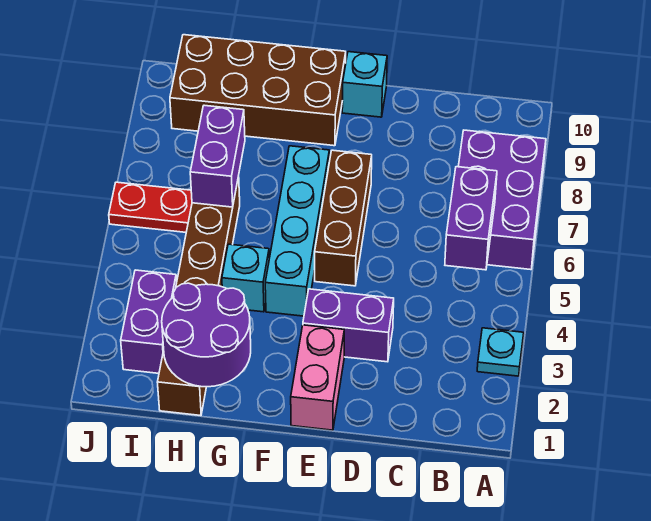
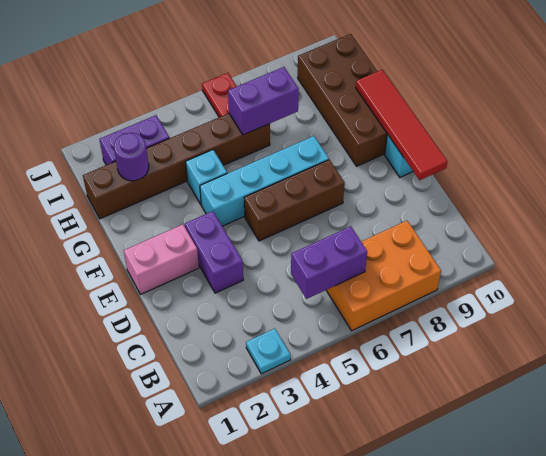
purple brick A6:B8 level 1 -> orange brick A6:B8 level 1
none -> red tile D10:G10 level 2
purple round brick G1:H2 level 2 -> purple round brick H2 level 2

